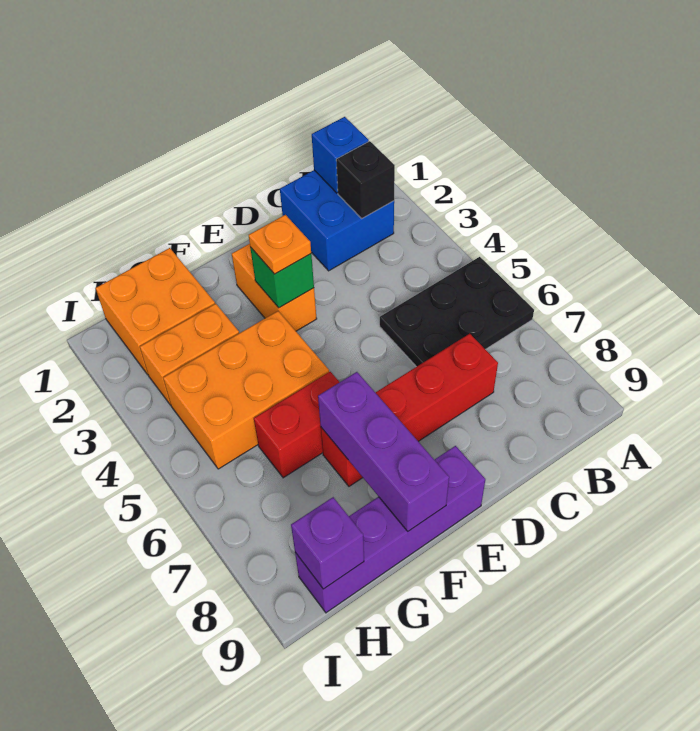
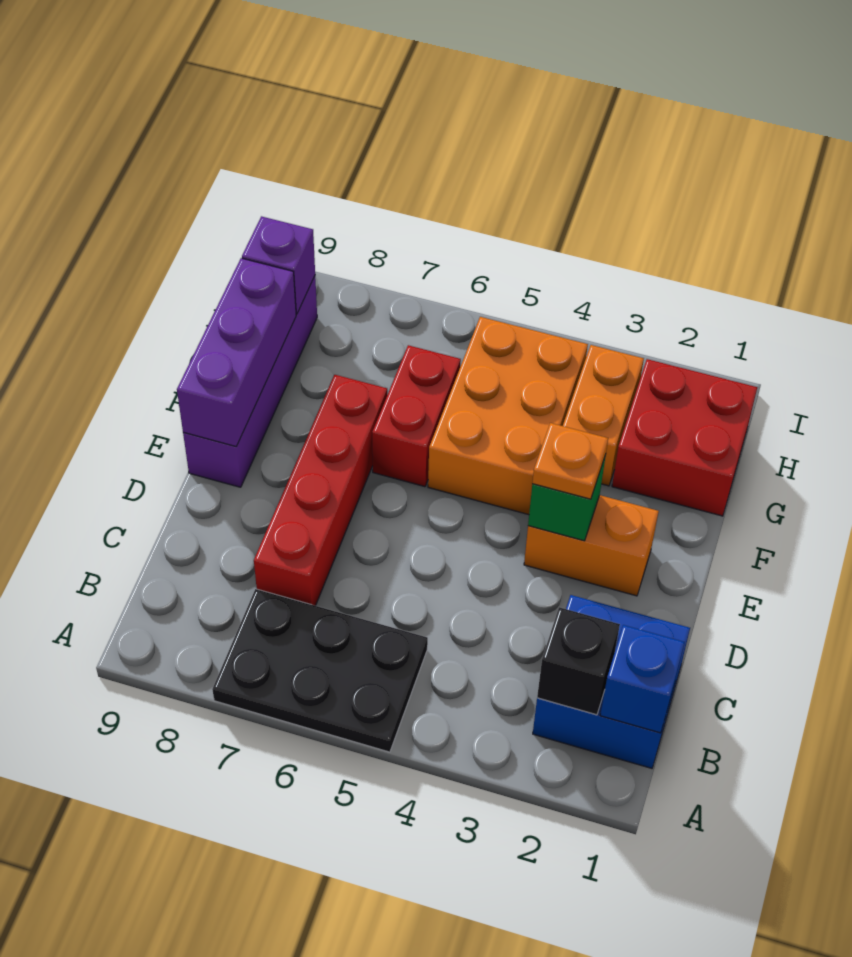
black plate A5:C6 level 1 -> black plate A5:B7 level 1
purple brick F7:F9 level 2 -> purple brick E9:G9 level 2
orange brick G1:H2 level 1 -> red brick G1:H2 level 1

